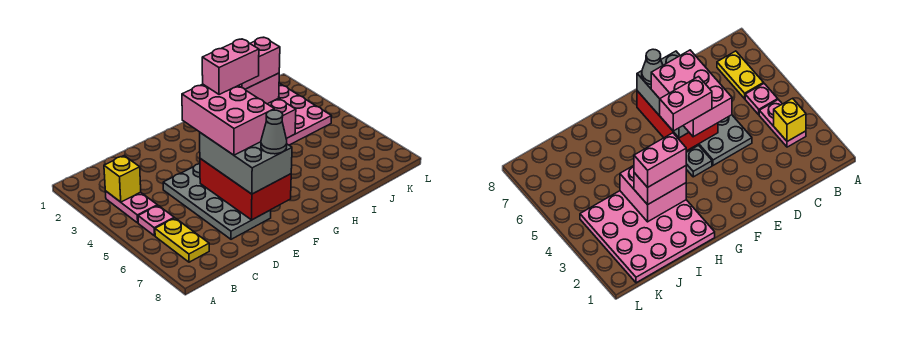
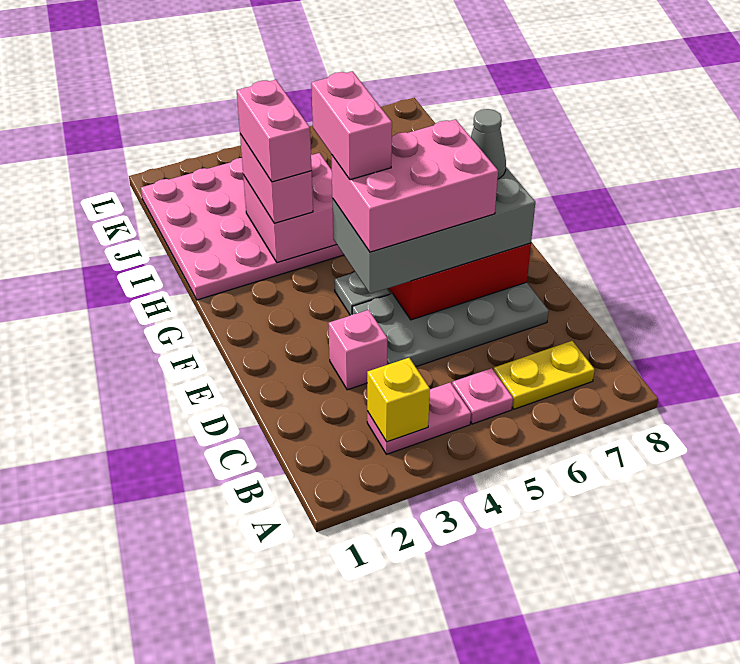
none -> pink brick D3 level 1
grey brick E5:F7 level 3 -> grey brick E4:F7 level 3

